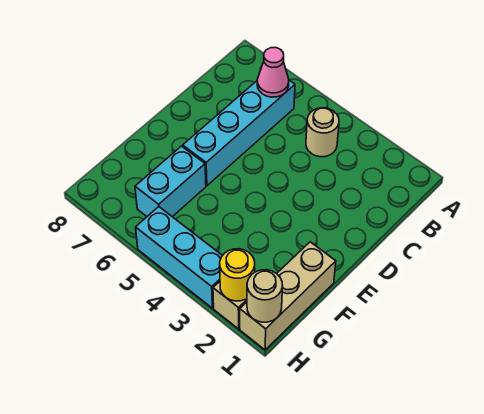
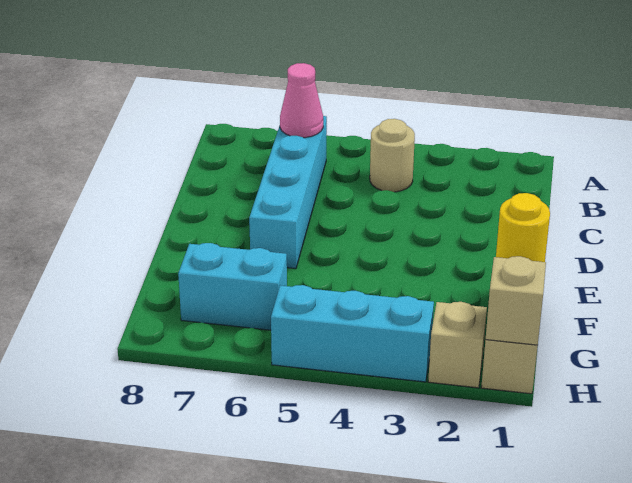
cyan brick F6:G6 level 1 -> cyan brick G6:G7 level 1
tan round brick H1 level 2 -> tan brick H1 level 2
yellow round brick H2 level 2 -> yellow round brick F1 level 2

